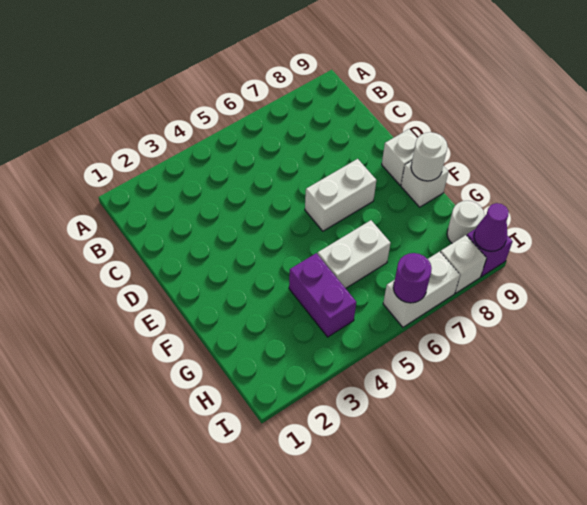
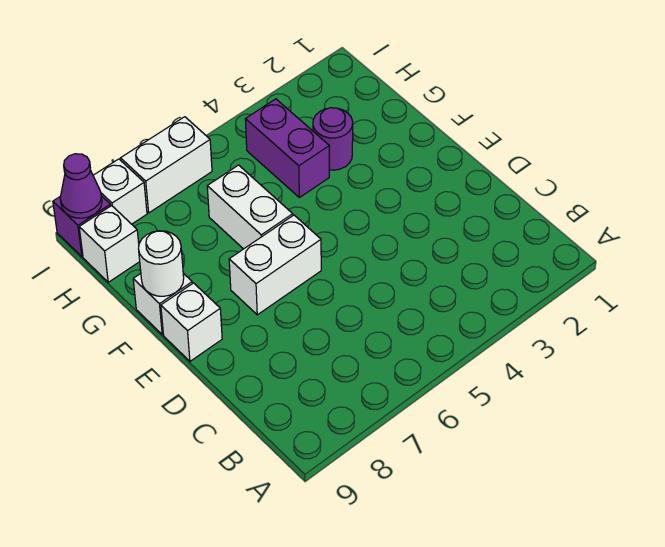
white brick G5:G6 level 1 -> white brick F6:G6 level 1
white round brick H9 level 1 -> white brick H9 level 1
purple round brick I6 level 2 -> purple round brick G3 level 1

